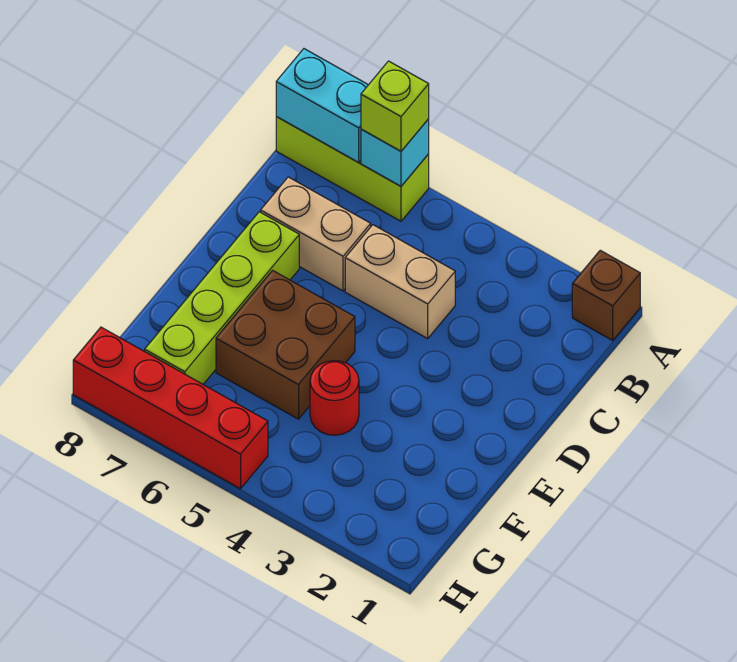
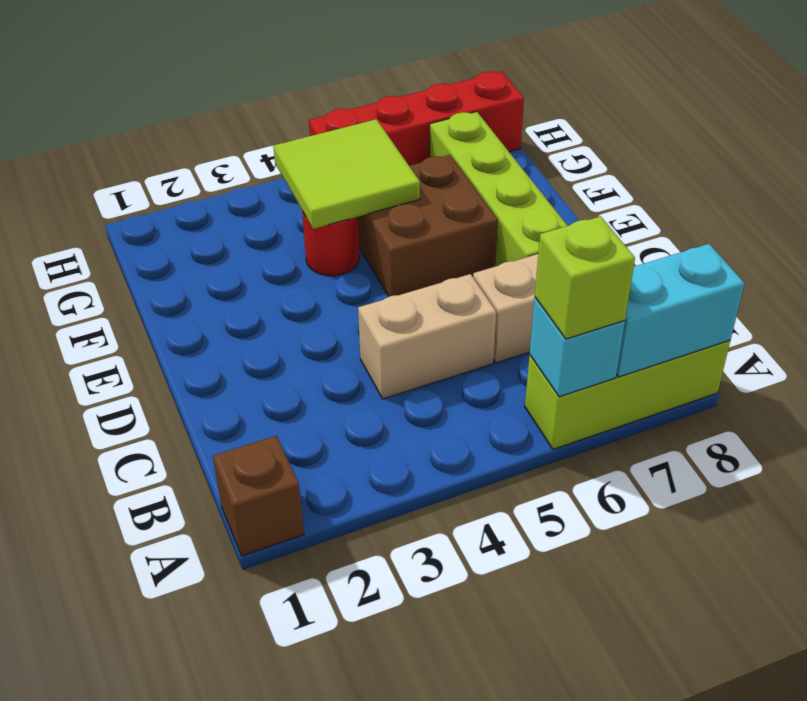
none -> lime tile F4:G5 level 2

